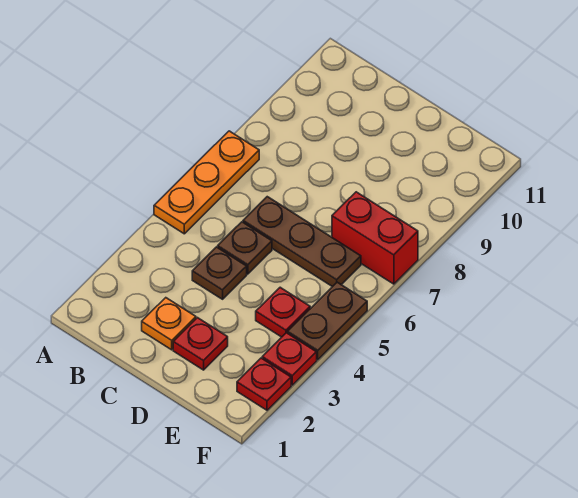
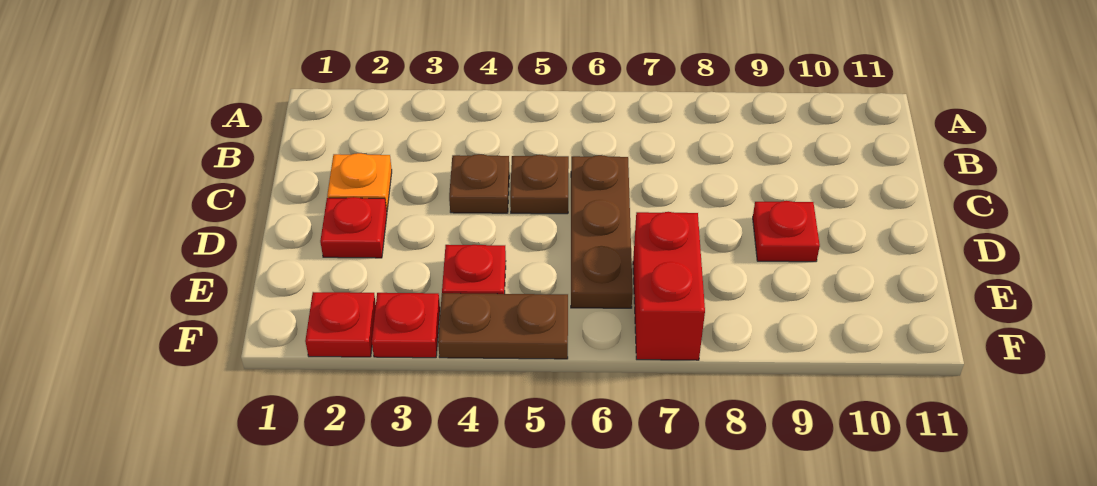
orange plate A5:A7 level 1 -> none
none -> red plate D9 level 1

